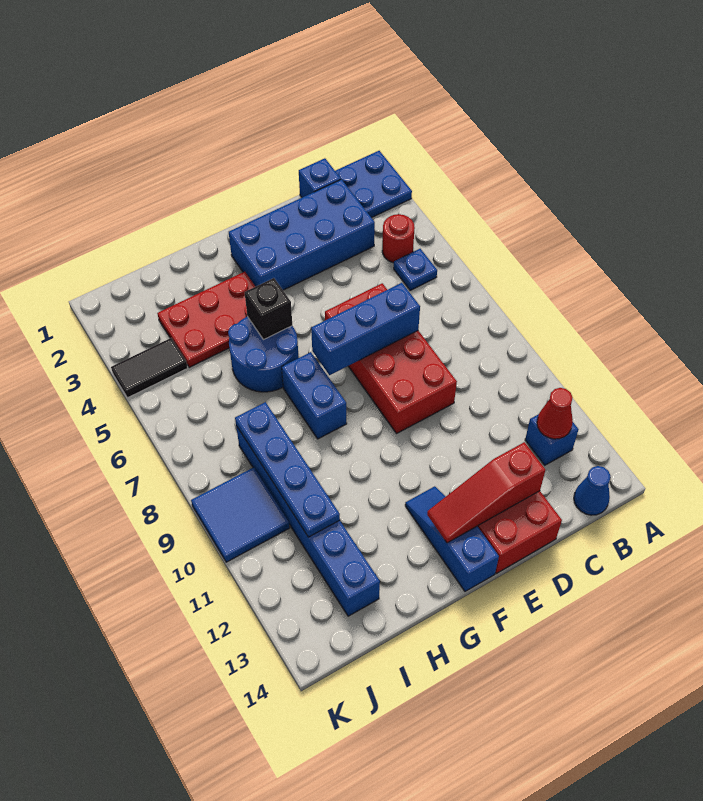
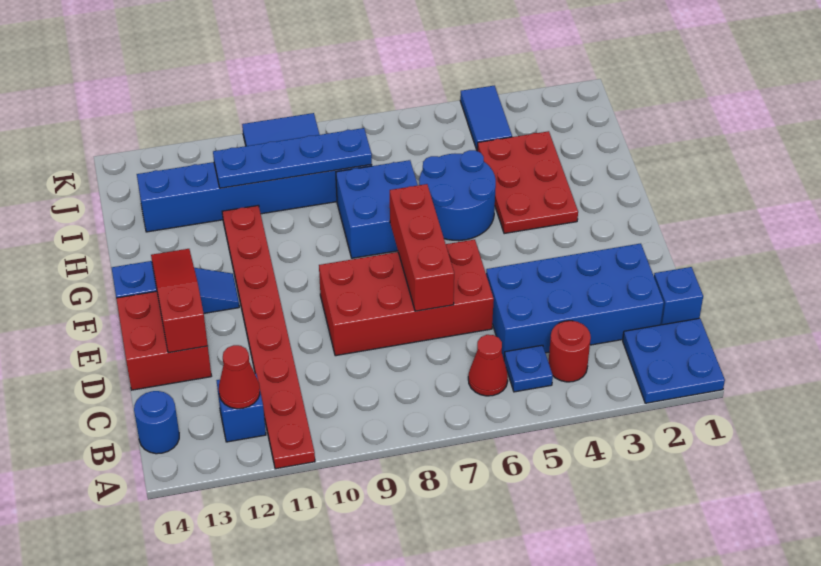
none -> red plate A11:H11 level 1
none -> red cone B6 level 1
blue cone B14 level 1 -> blue round brick B14 level 1
blue brick C2:F3 level 1 -> blue brick C2:D5 level 1
blue brick D7:F7 level 2 -> red brick D7:F7 level 2
black brick G5 level 2 -> none
blue brick G7:G8 level 1 -> blue brick G7:H8 level 1
black tile J4:K4 level 1 -> blue tile J4:K4 level 1

